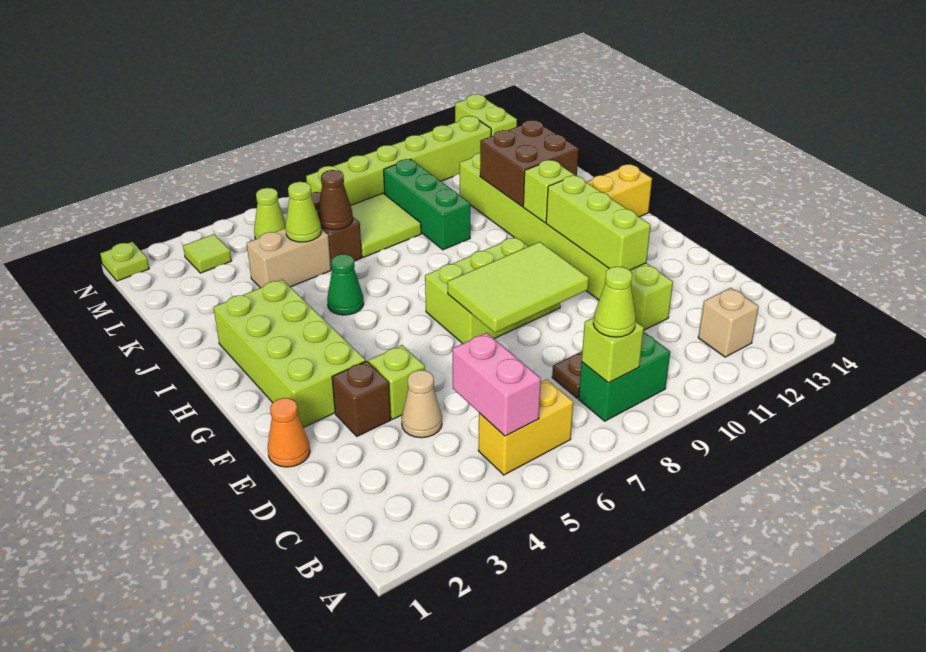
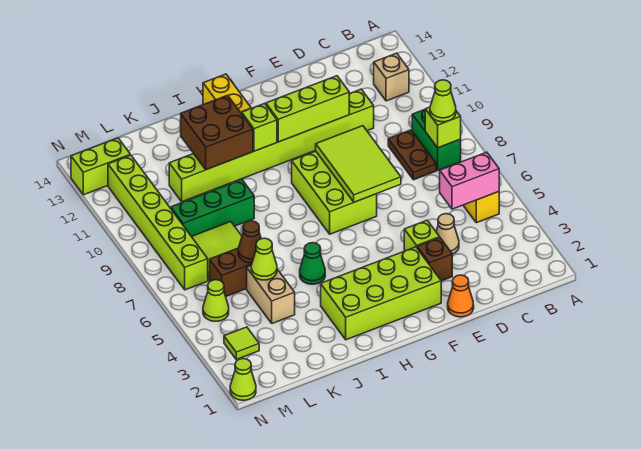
lime plate N1 level 1 -> lime cone N1 level 1

